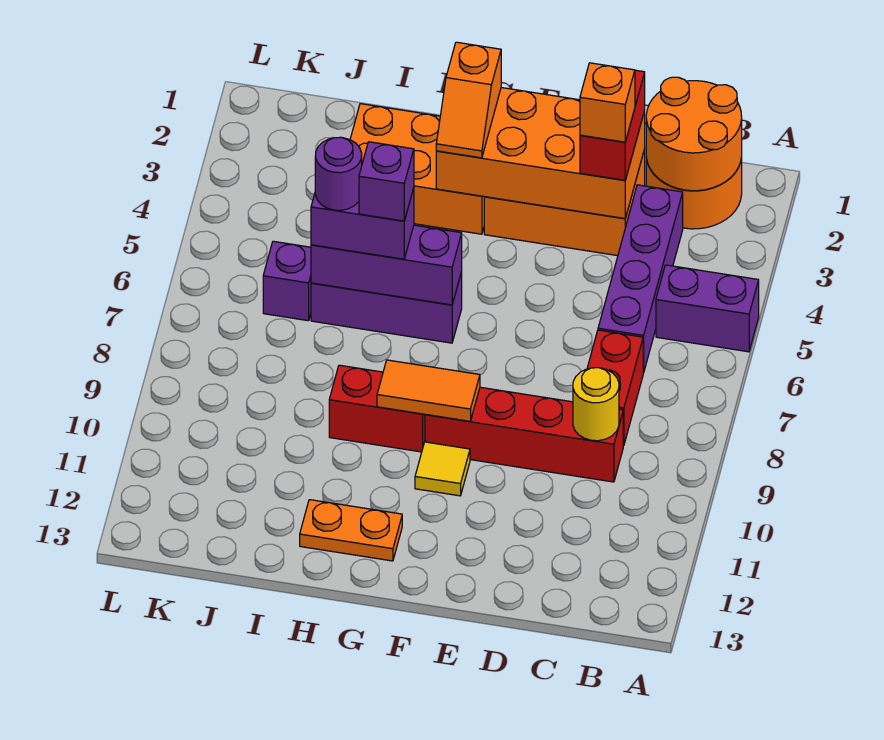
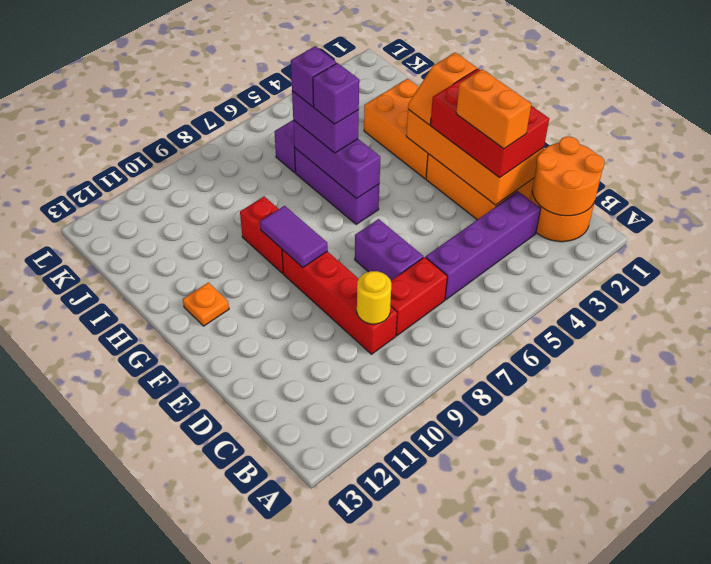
purple brick A5:B5 level 1 -> purple brick D7:E7 level 1
red brick D2:D3 level 3 -> red brick D2:F3 level 3
orange brick D3 level 4 -> orange brick D3:E3 level 4
orange tile F9:G9 level 2 -> purple tile F9:G9 level 2
yellow tile F10 level 1 -> none
orange plate G12:H12 level 1 -> orange plate G12 level 1
purple round brick I6 level 4 -> purple brick I6 level 4

